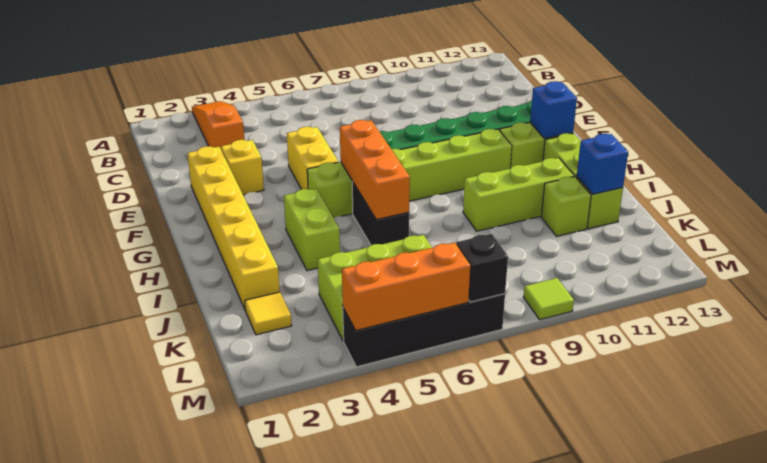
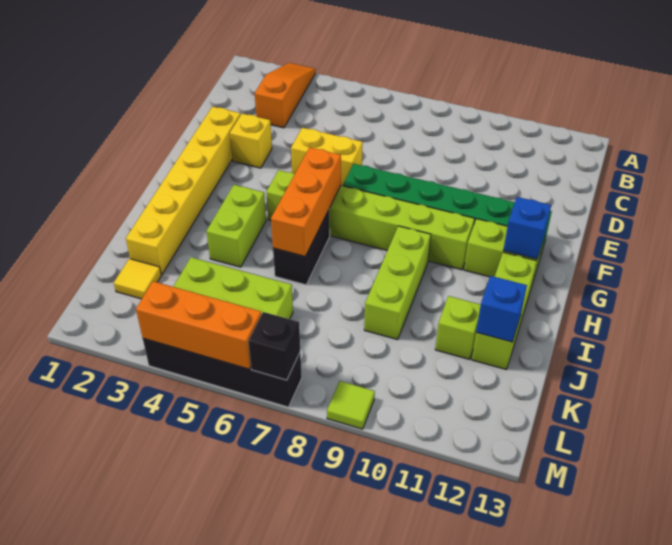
yellow brick E5:F5 level 1 -> yellow brick E5:E6 level 1
lime brick I9:I11 level 1 -> lime brick H9:J9 level 1

